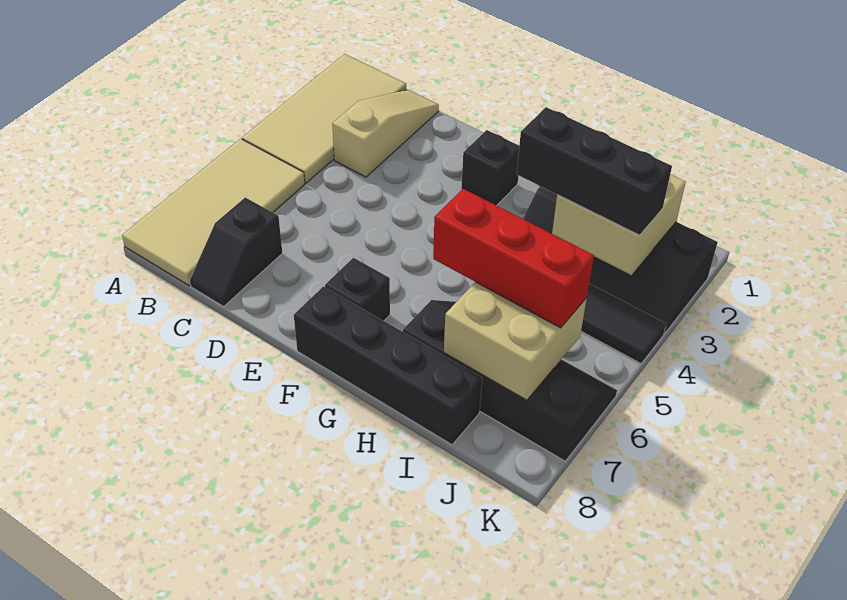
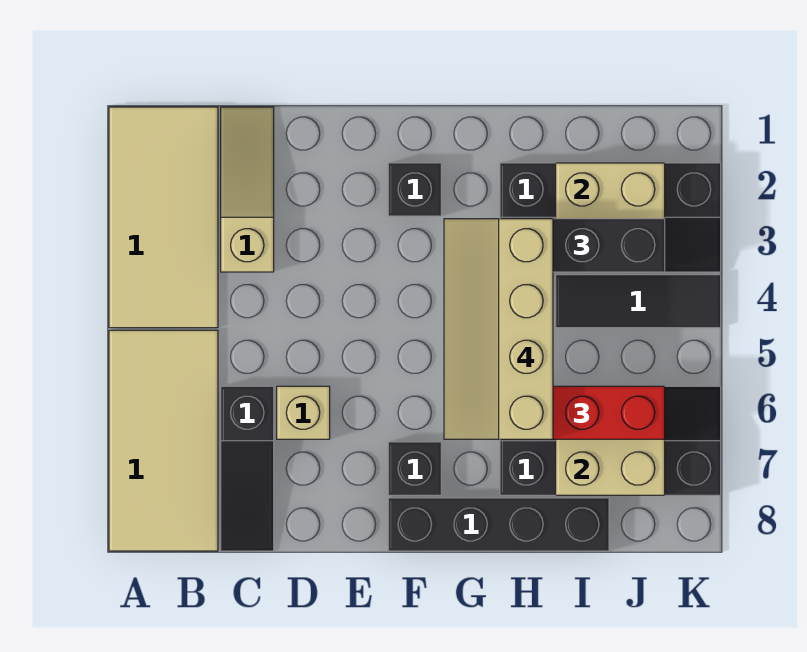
black slope C7:C8 level 1 top 7 -> black slope C6:C8 level 1 top 6
none -> tan brick D6 level 1
none -> tan slope G3:H6 level 4 top H

